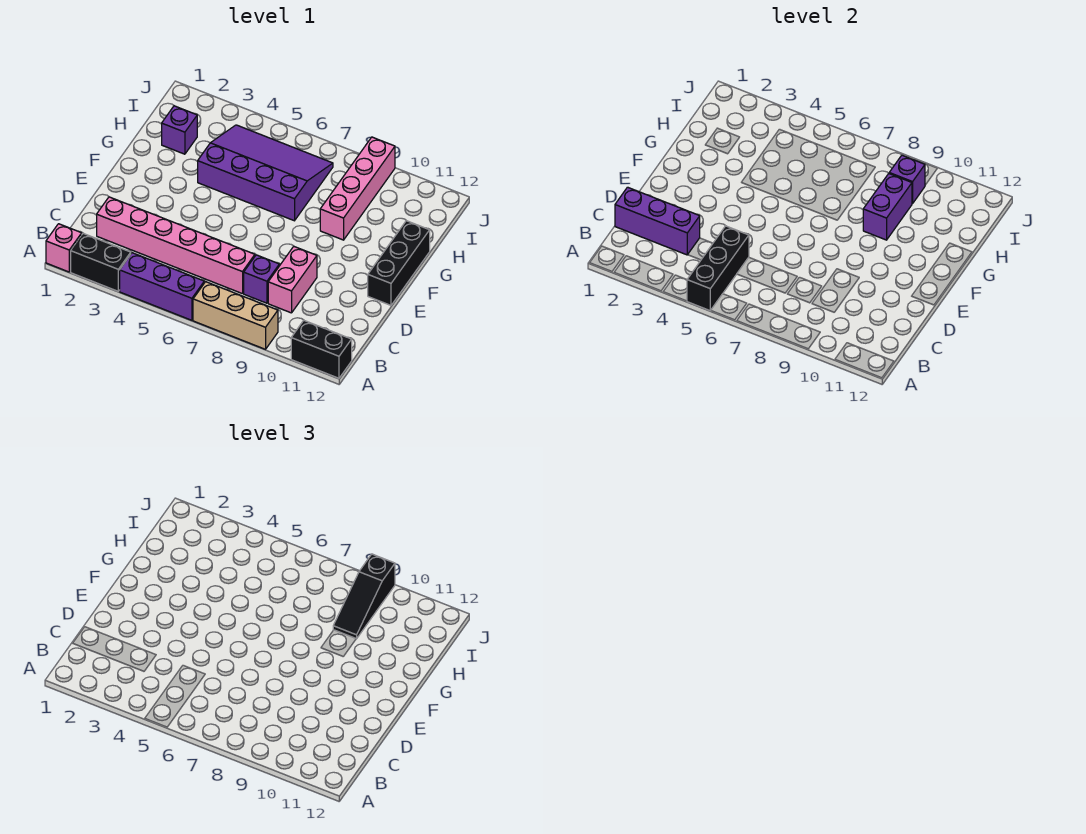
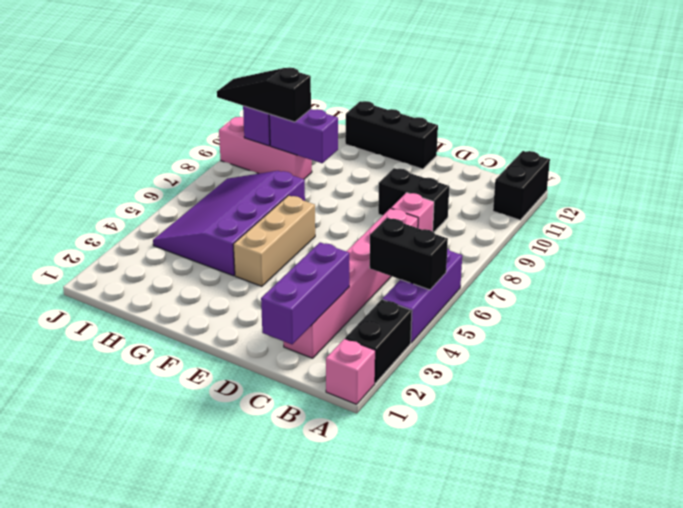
black brick A5:C5 level 2 -> black brick A5:B5 level 2
tan brick A7:A9 level 1 -> tan brick F4:F6 level 1
purple brick C8 level 1 -> pink brick C8 level 1
pink brick C9:D9 level 1 -> black brick C9:D9 level 1
pink brick G9:J9 level 1 -> pink brick H9:J9 level 1
purple brick H2 level 1 -> none
black slope H9:J9 level 3 top J -> black slope H9:J9 level 3 top H

